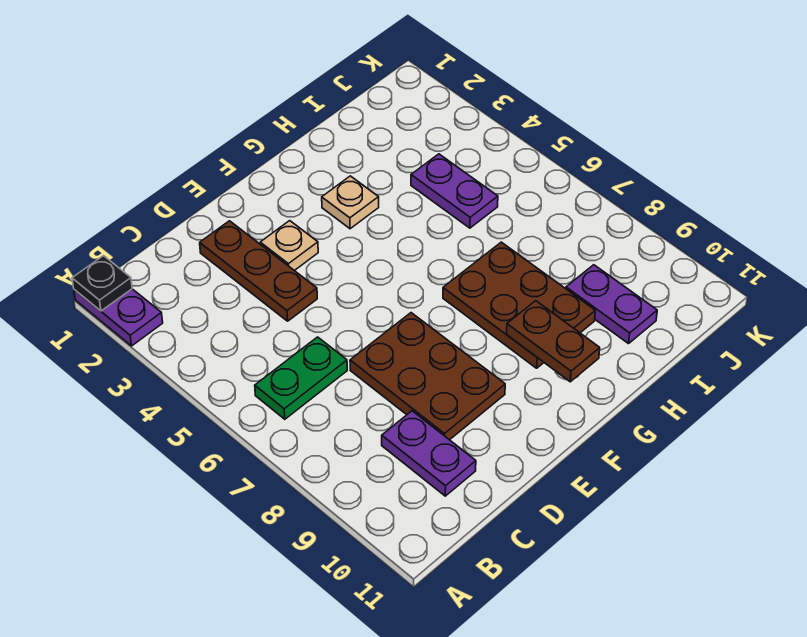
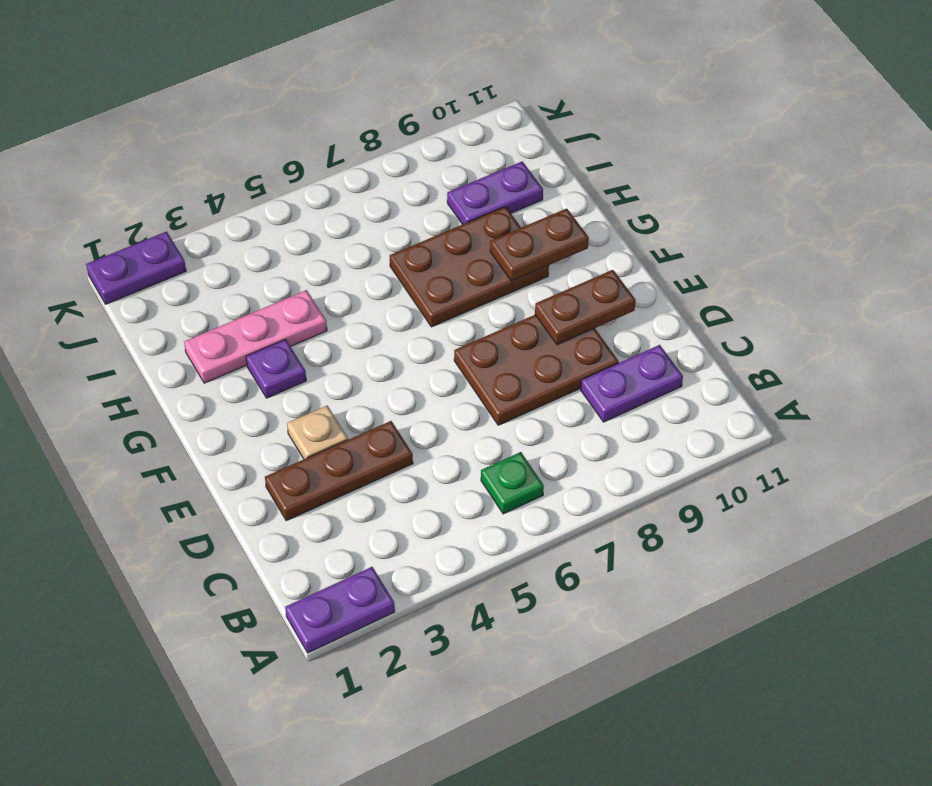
black plate A1 level 2 -> none
green plate B6:C6 level 1 -> green plate B6 level 1
none -> brown plate E9:E10 level 2
tan plate G3 level 1 -> purple plate G3 level 1
none -> pink plate H2:H4 level 1
purple plate I4:I5 level 1 -> purple plate K1:K2 level 1

